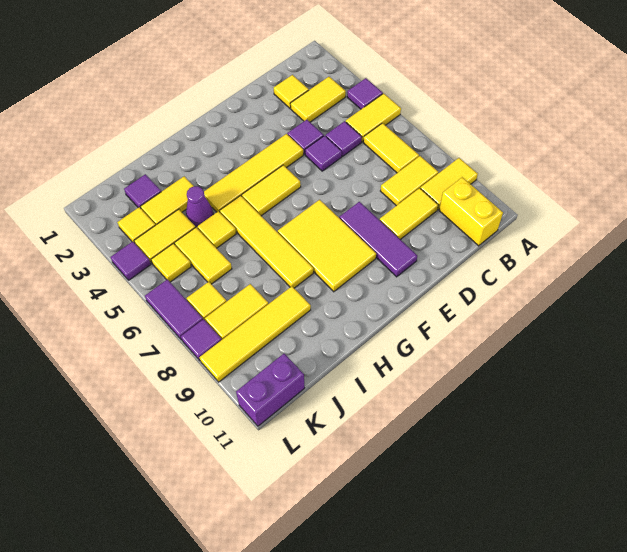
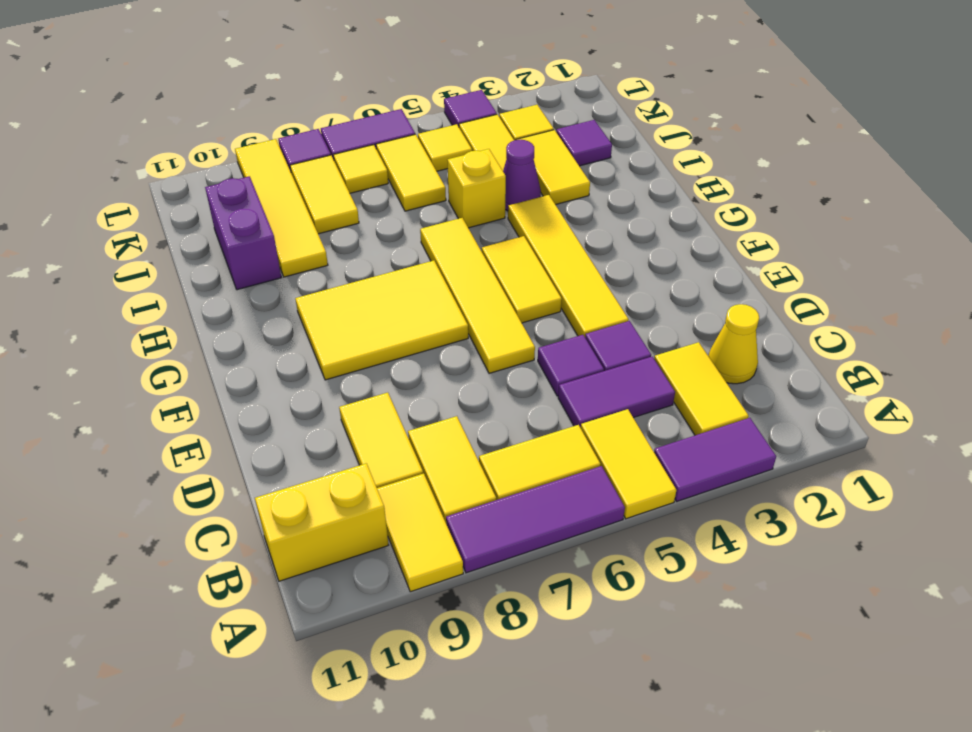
purple tile A4 level 1 -> purple tile A3:A4 level 1
yellow tile C2 level 1 -> yellow cone C2 level 1
purple tile C5 level 1 -> purple tile C4:C5 level 1
purple tile E8:E10 level 1 -> purple tile A6:A8 level 1
yellow tile H5:H8 level 1 -> yellow tile E6:H6 level 1
yellow tile I5 level 1 -> yellow brick I5 level 1
yellow tile J5:J6 level 1 -> yellow tile J6:K6 level 1
purple brick K11:L11 level 1 -> purple brick I10:J10 level 1

